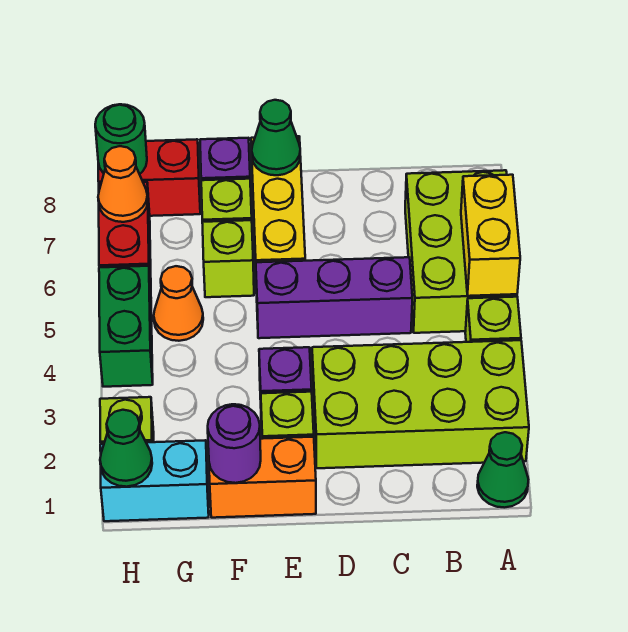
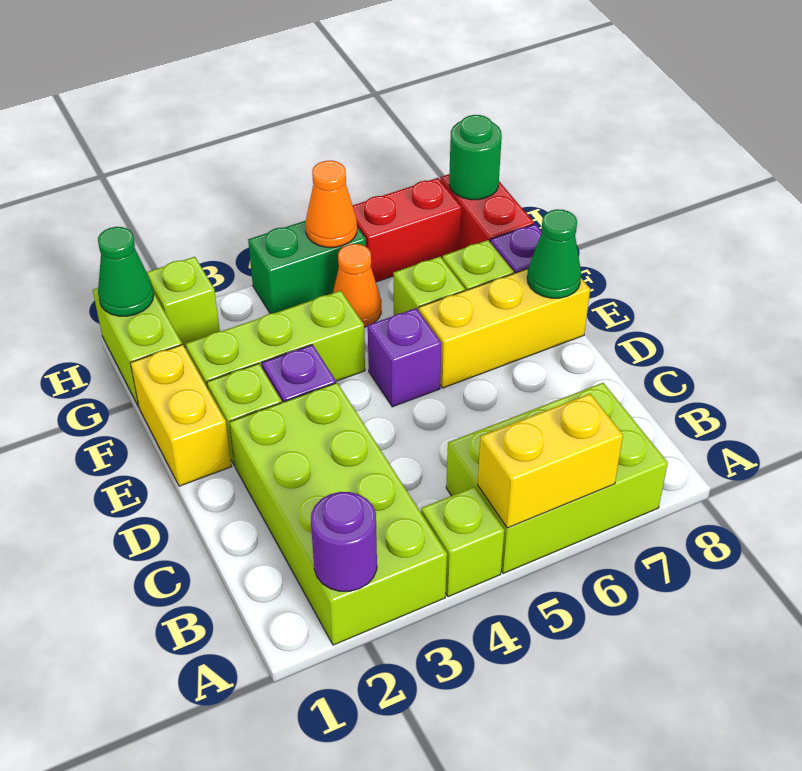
green cone A1 level 1 -> none
purple brick C5:E5 level 1 -> purple brick E5 level 1
orange brick E1:F1 level 1 -> yellow brick E1:F1 level 1
purple round brick F1 level 2 -> purple round brick A2 level 2
none -> lime brick F2:F4 level 1
cyan brick G1:H1 level 1 -> lime brick G1:H1 level 1
orange cone H7 level 2 -> orange cone H5 level 2

